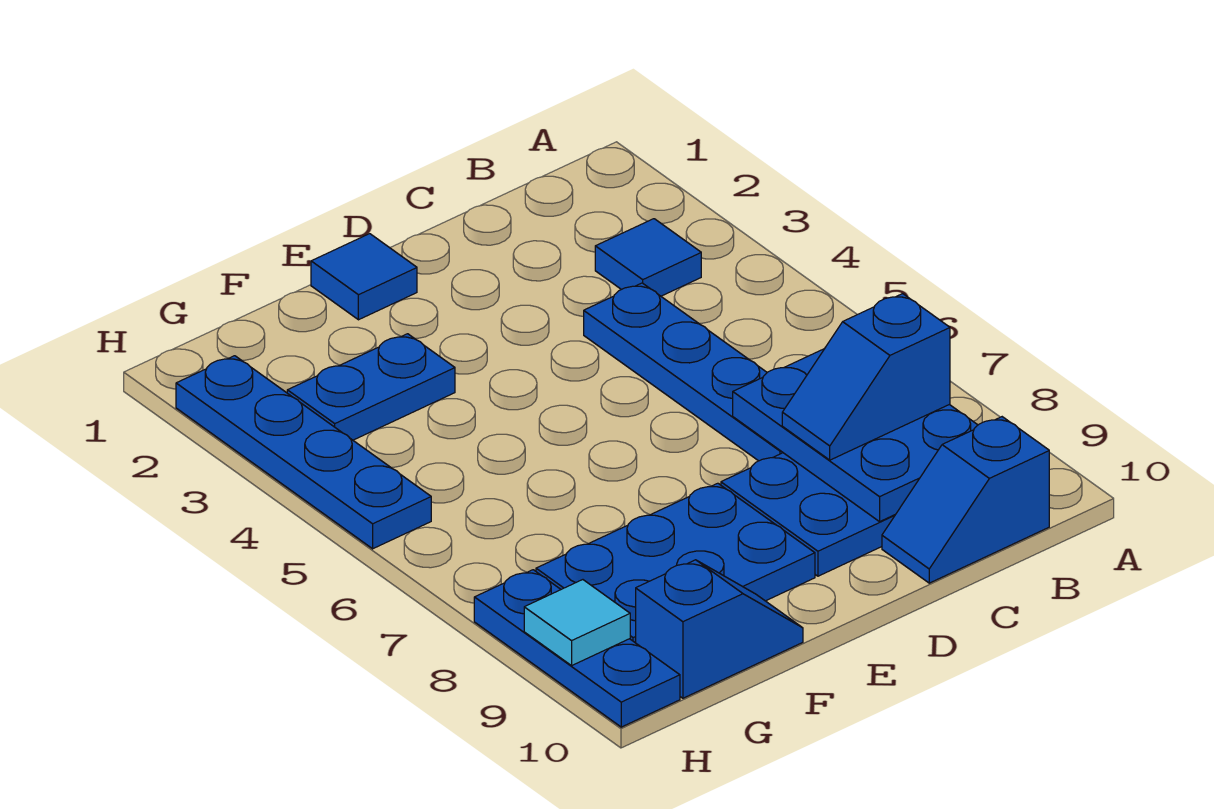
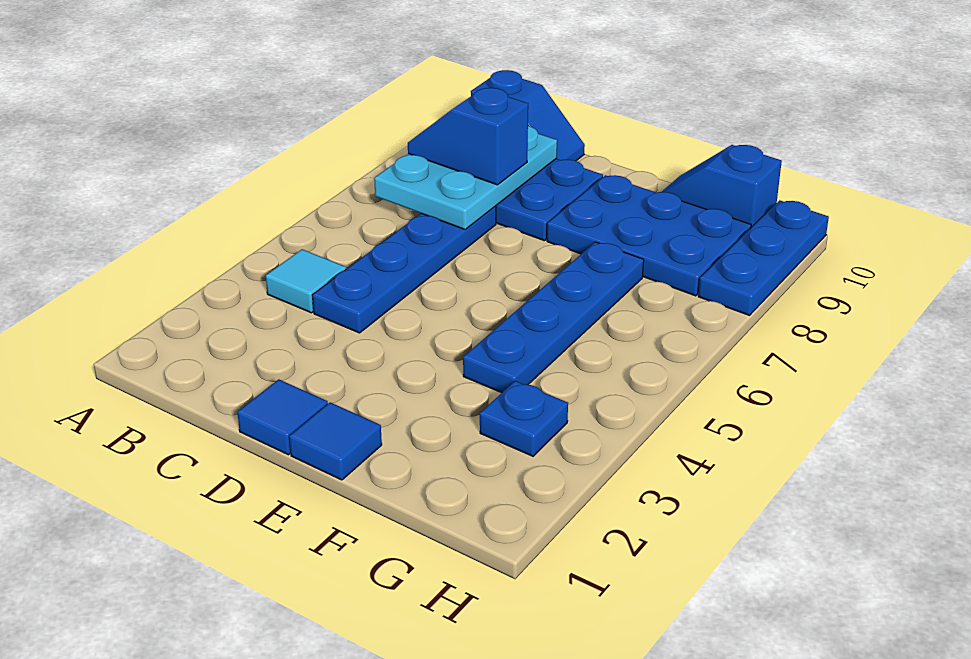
blue tile B3 level 1 -> blue tile D1 level 1
blue plate B7:C9 level 2 -> cyan plate B7:C9 level 2
blue slope B8:C8 level 3 top B -> blue slope B8:C8 level 3 top C
blue plate F3:G3 level 1 -> blue plate G3 level 1
blue plate H2:H5 level 1 -> blue plate F4:F7 level 1
cyan tile H9 level 2 -> cyan tile B4 level 1

